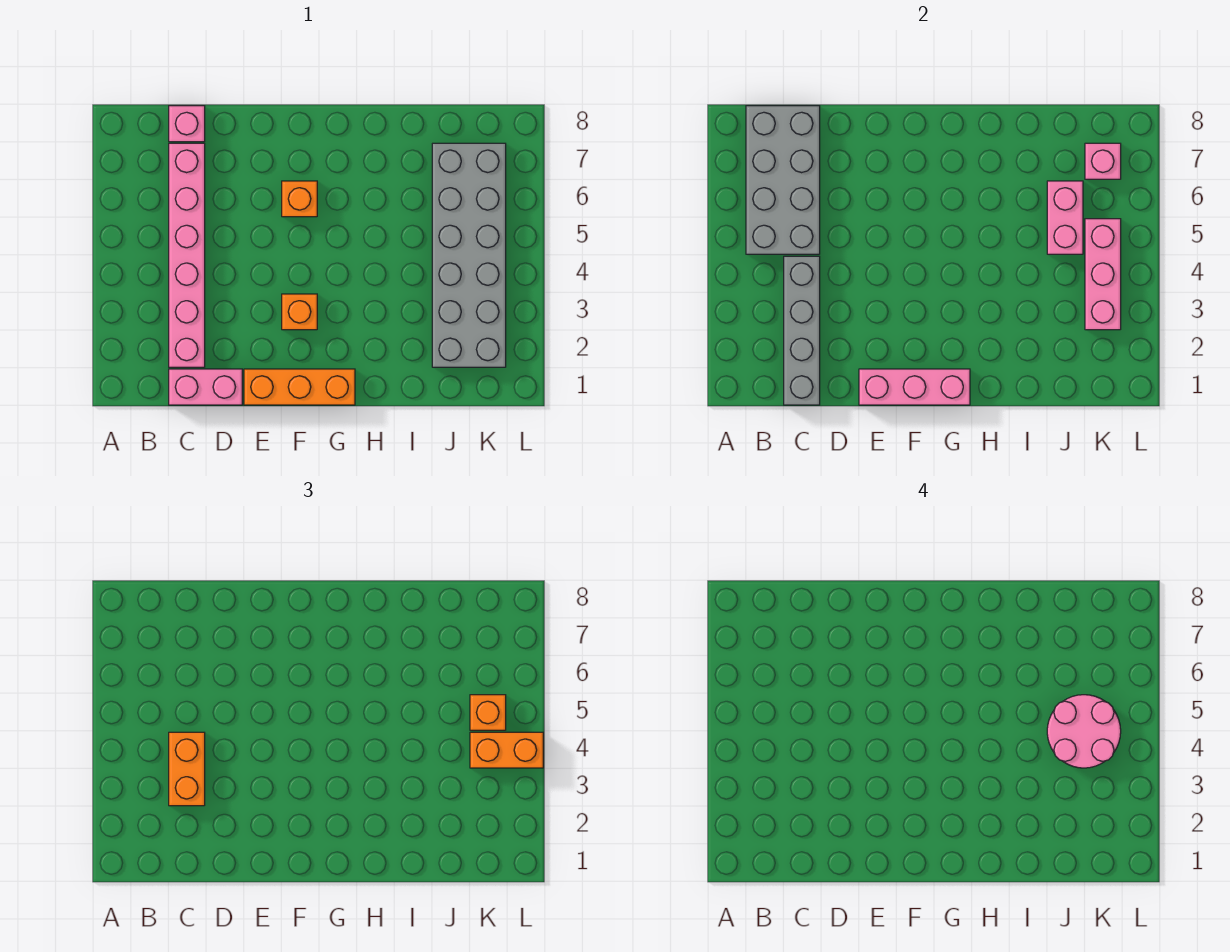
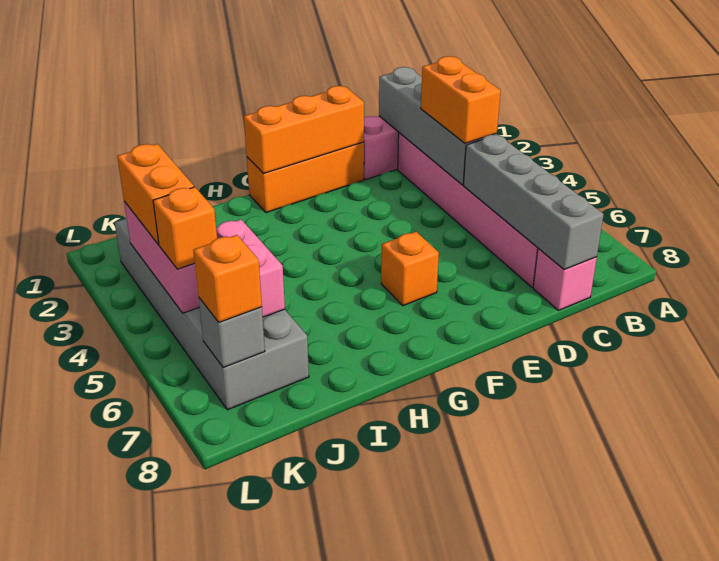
grey brick B5:C8 level 2 -> grey brick C5:C8 level 2
pink brick E1:G1 level 2 -> orange brick E1:G1 level 2
orange brick F3 level 1 -> orange brick K7 level 3
pink round brick J4:K5 level 4 -> none
orange brick K4:L4 level 3 -> orange brick K3:K4 level 3
pink brick K7 level 2 -> grey brick K7 level 2

